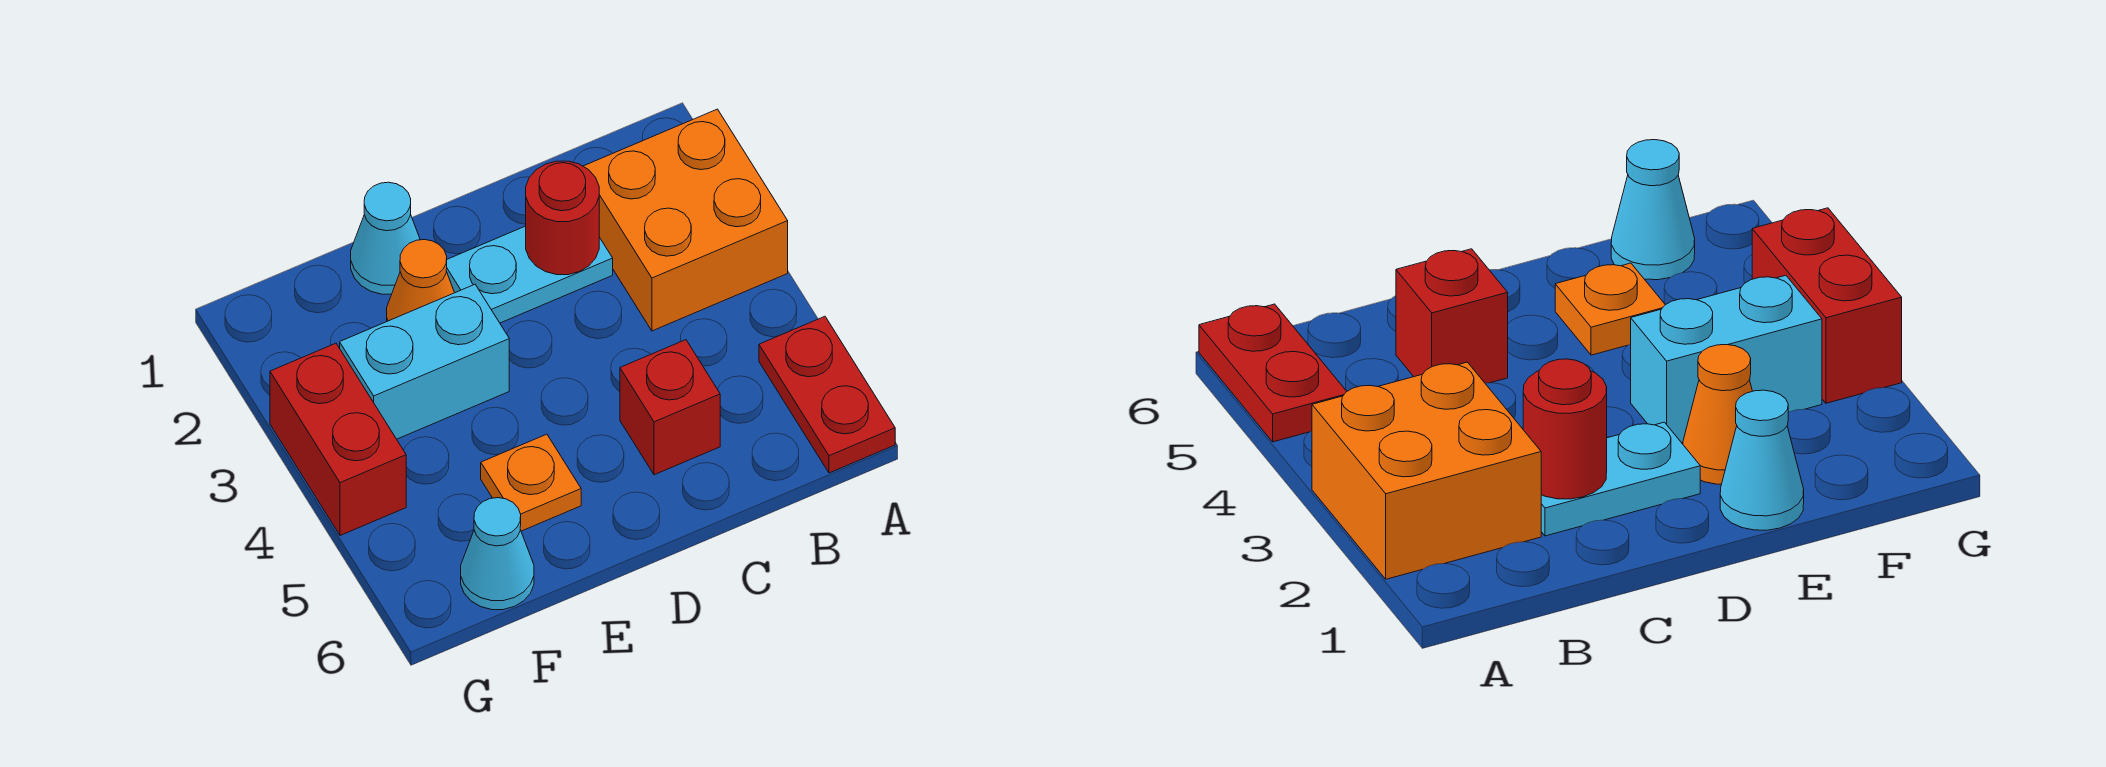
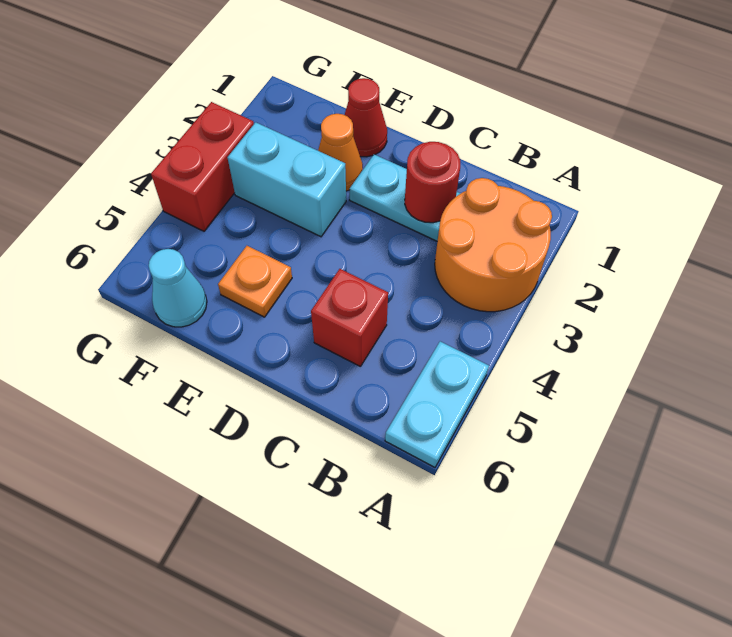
orange brick A2:B3 level 1 -> orange round brick A2:B3 level 1
red plate A5:A6 level 1 -> cyan plate A5:A6 level 1
cyan cone E1 level 1 -> red cone E1 level 1

